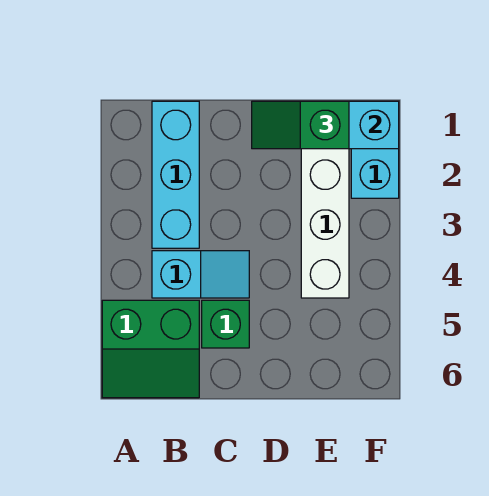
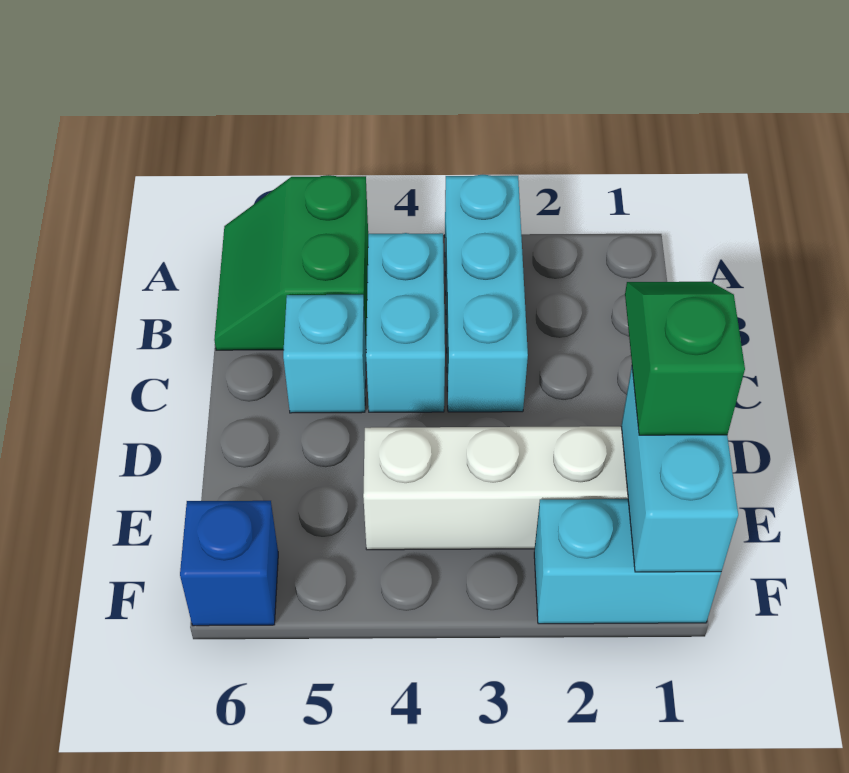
cyan brick B1:B3 level 1 -> cyan brick A3:C3 level 1
cyan slope B4:C4 level 1 top B -> cyan brick B4:C4 level 1
green brick C5 level 1 -> cyan brick C5 level 1
none -> blue brick F6 level 1

